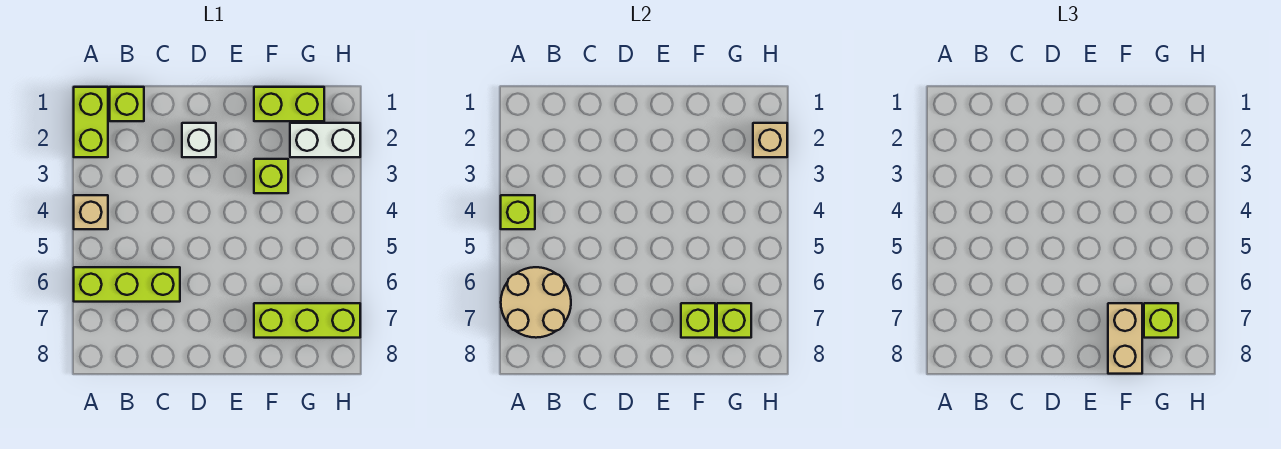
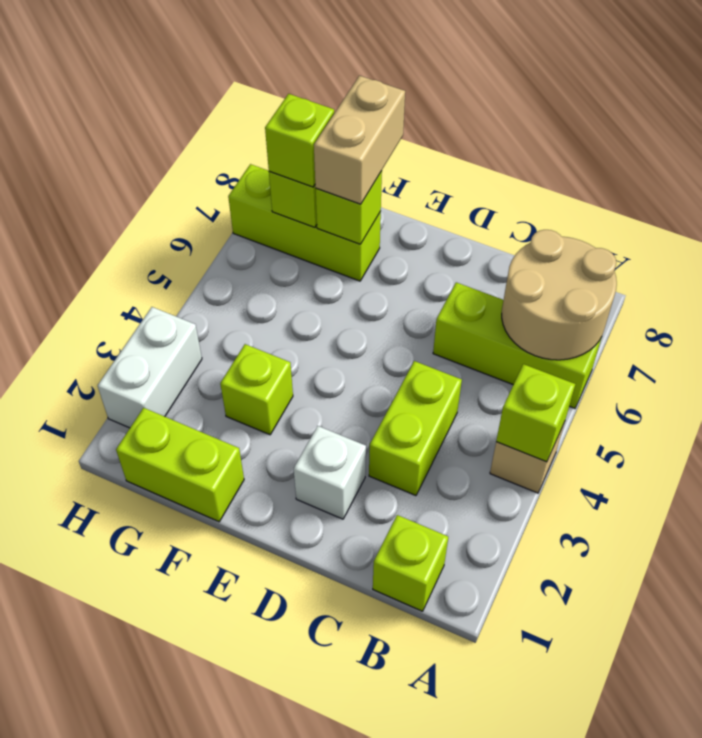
lime brick A1:A2 level 1 -> lime brick C3:C4 level 1
white brick G2:H2 level 1 -> white brick H2:H3 level 1
tan brick H2 level 2 -> none

